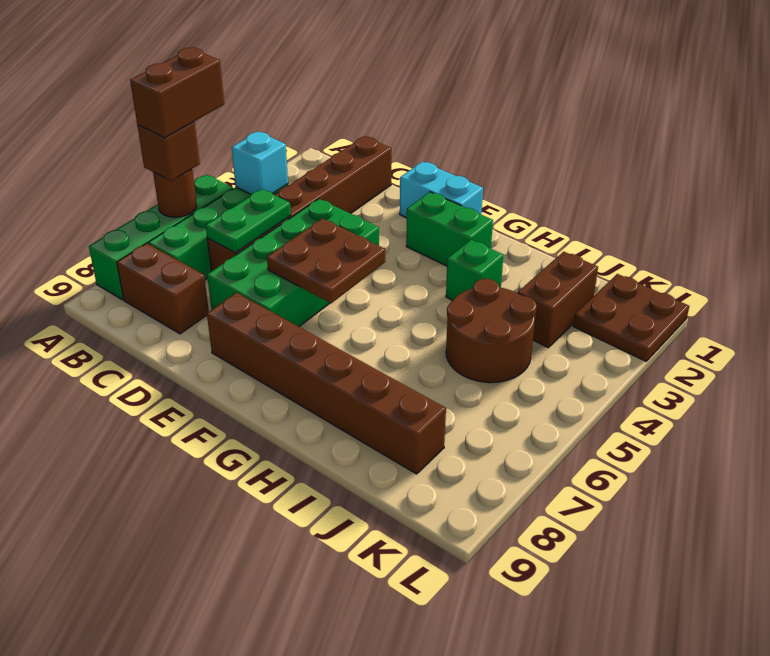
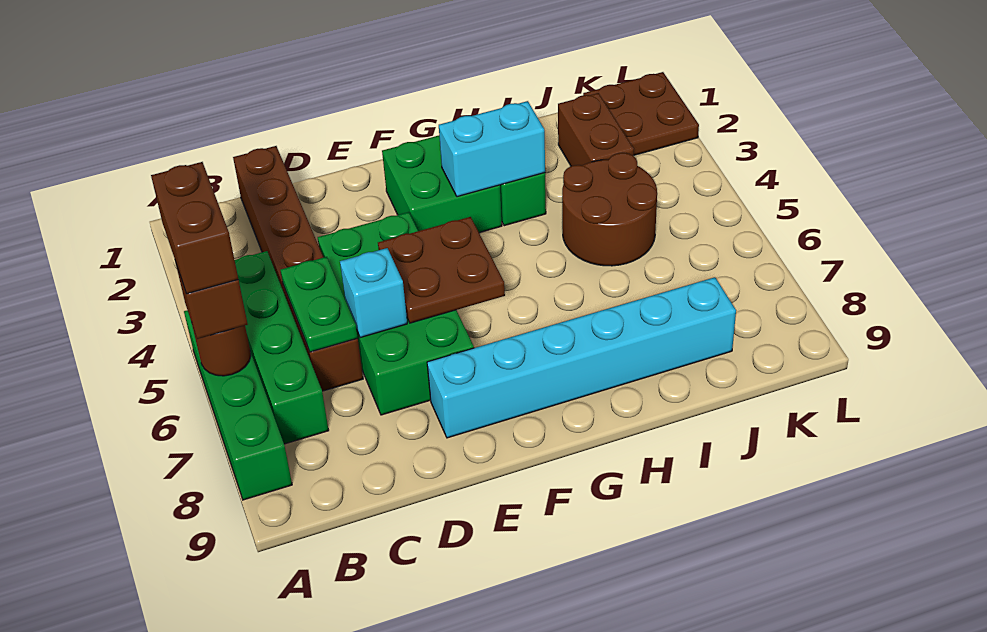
cyan brick B4 level 2 -> cyan brick D6 level 2
brown brick B8:C8 level 1 -> none
cyan brick E1:F1 level 1 -> cyan brick G3:H3 level 2
brown brick E8:J8 level 1 -> cyan brick E8:J8 level 1
green brick F2:G2 level 1 -> green brick F2:G3 level 1

